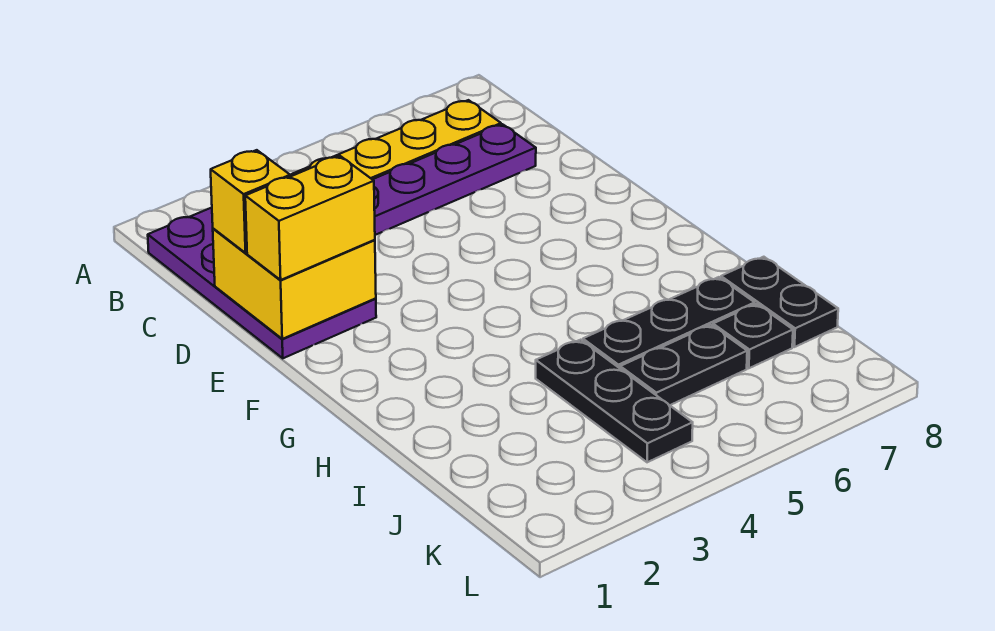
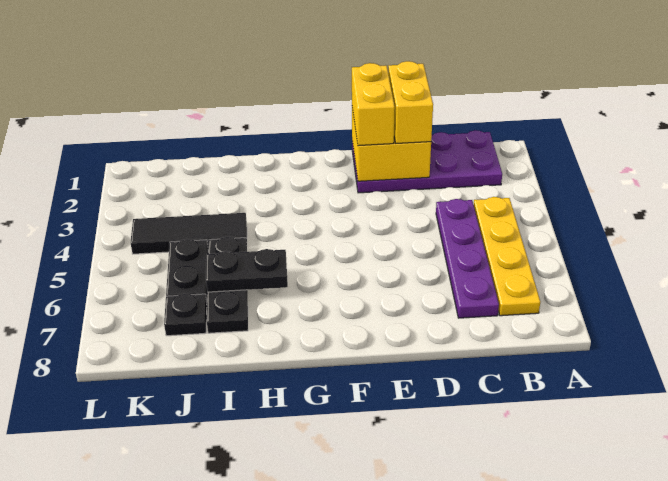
yellow brick D1 level 3 -> yellow brick D1:D2 level 3
black plate I4:K4 level 1 -> black tile I4:K4 level 1
black plate I8:J8 level 1 -> black plate H6:I6 level 2

